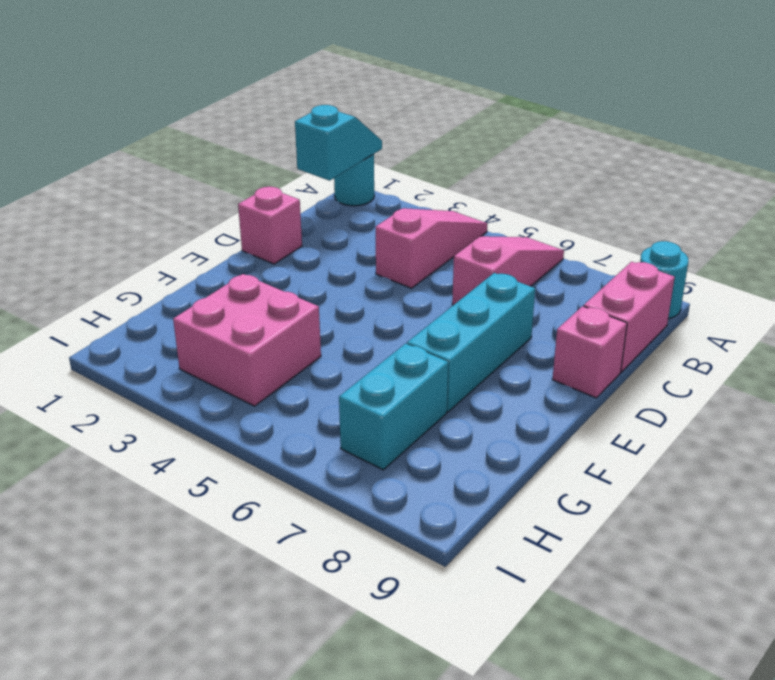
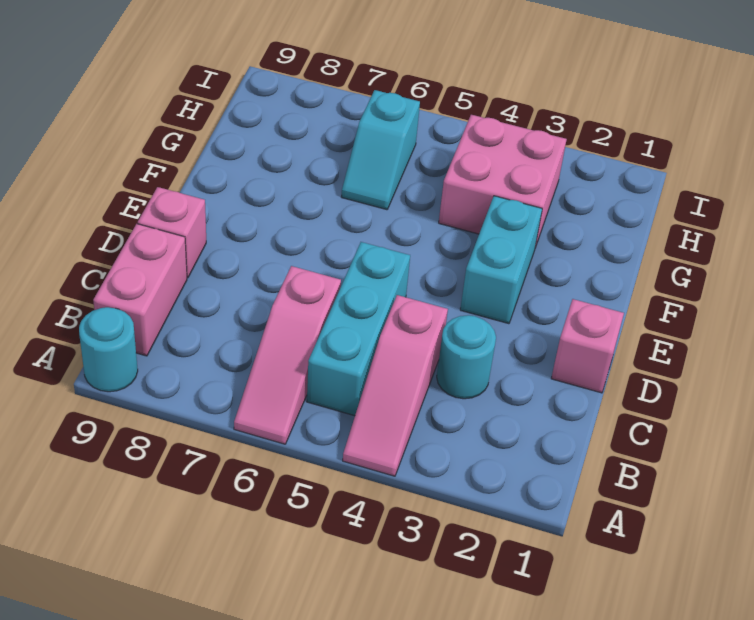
cyan round brick A1 level 1 -> cyan round brick C3 level 1
cyan slope A1:B1 level 2 top B -> cyan slope G6:H6 level 1 top H
cyan brick D7:F7 level 1 -> cyan brick B5:D5 level 1
cyan brick G7:H7 level 1 -> cyan brick E3:F3 level 1

